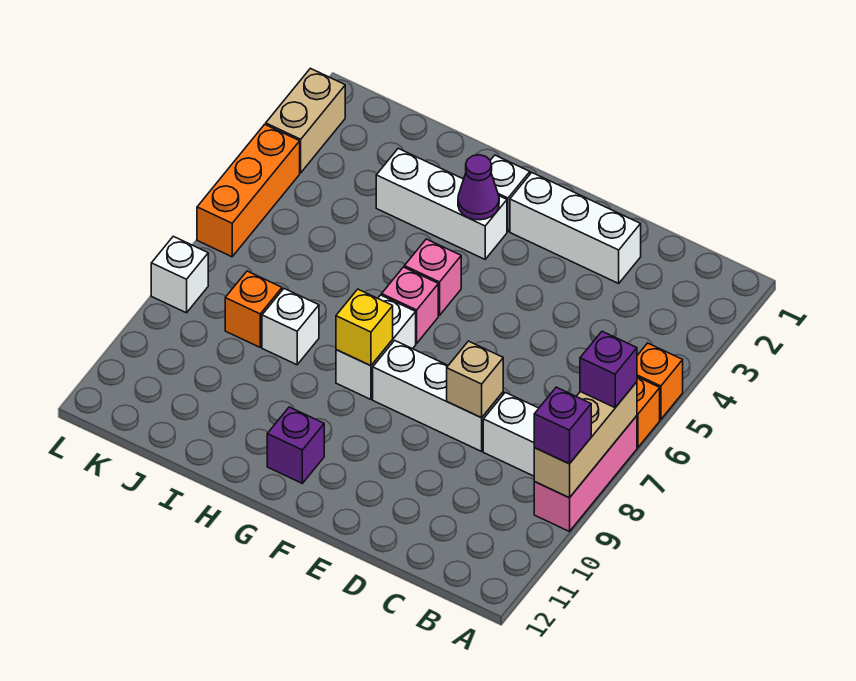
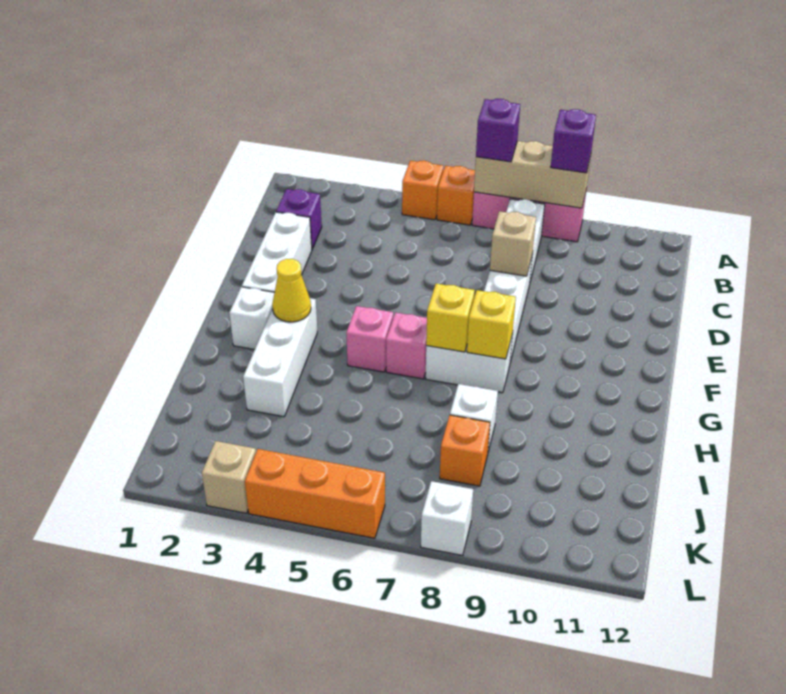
purple cone G3 level 2 -> yellow cone G3 level 2
none -> yellow brick G7 level 2
purple brick G11 level 1 -> purple brick C2 level 1
tan brick L2:L3 level 1 -> tan brick L3 level 1

